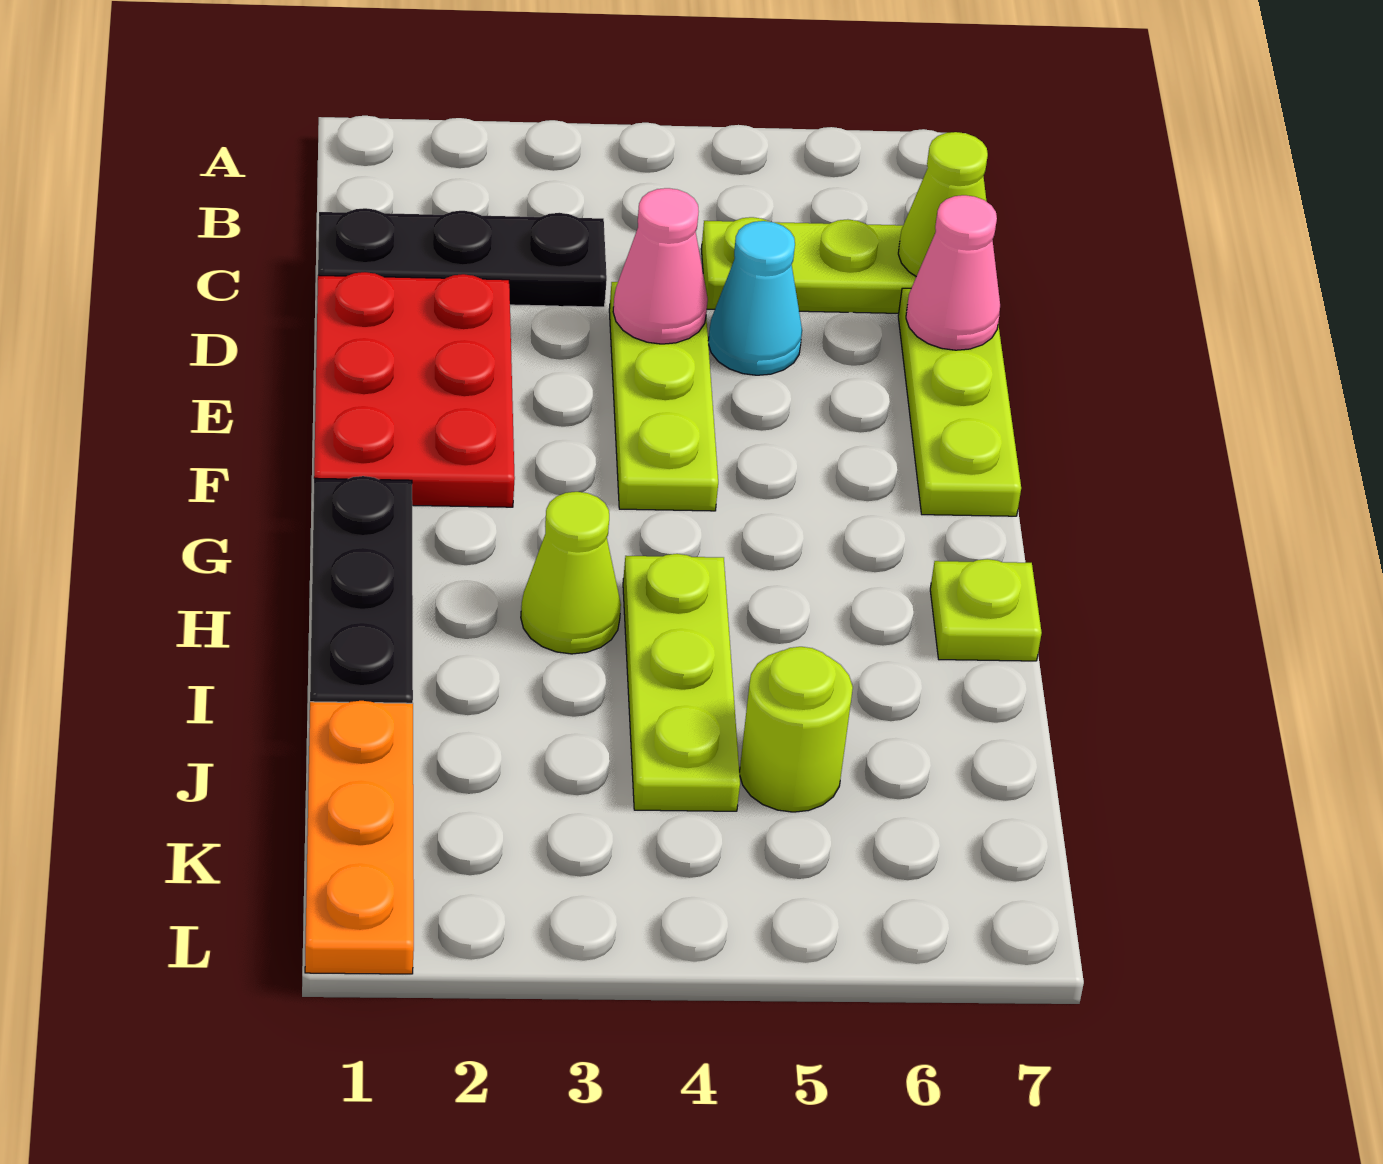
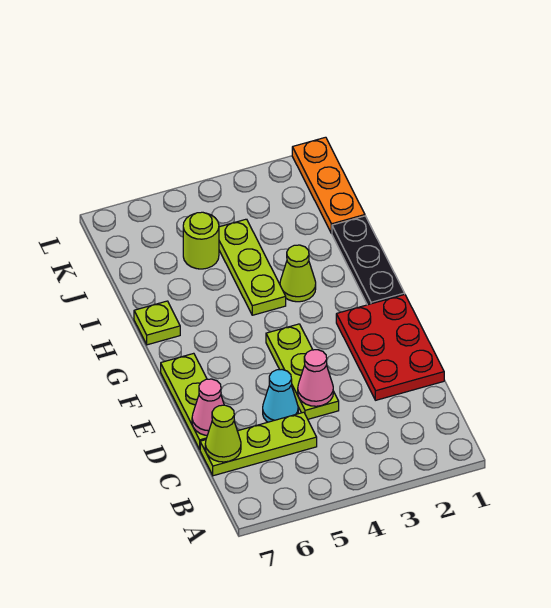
black plate C1:C3 level 1 -> none

